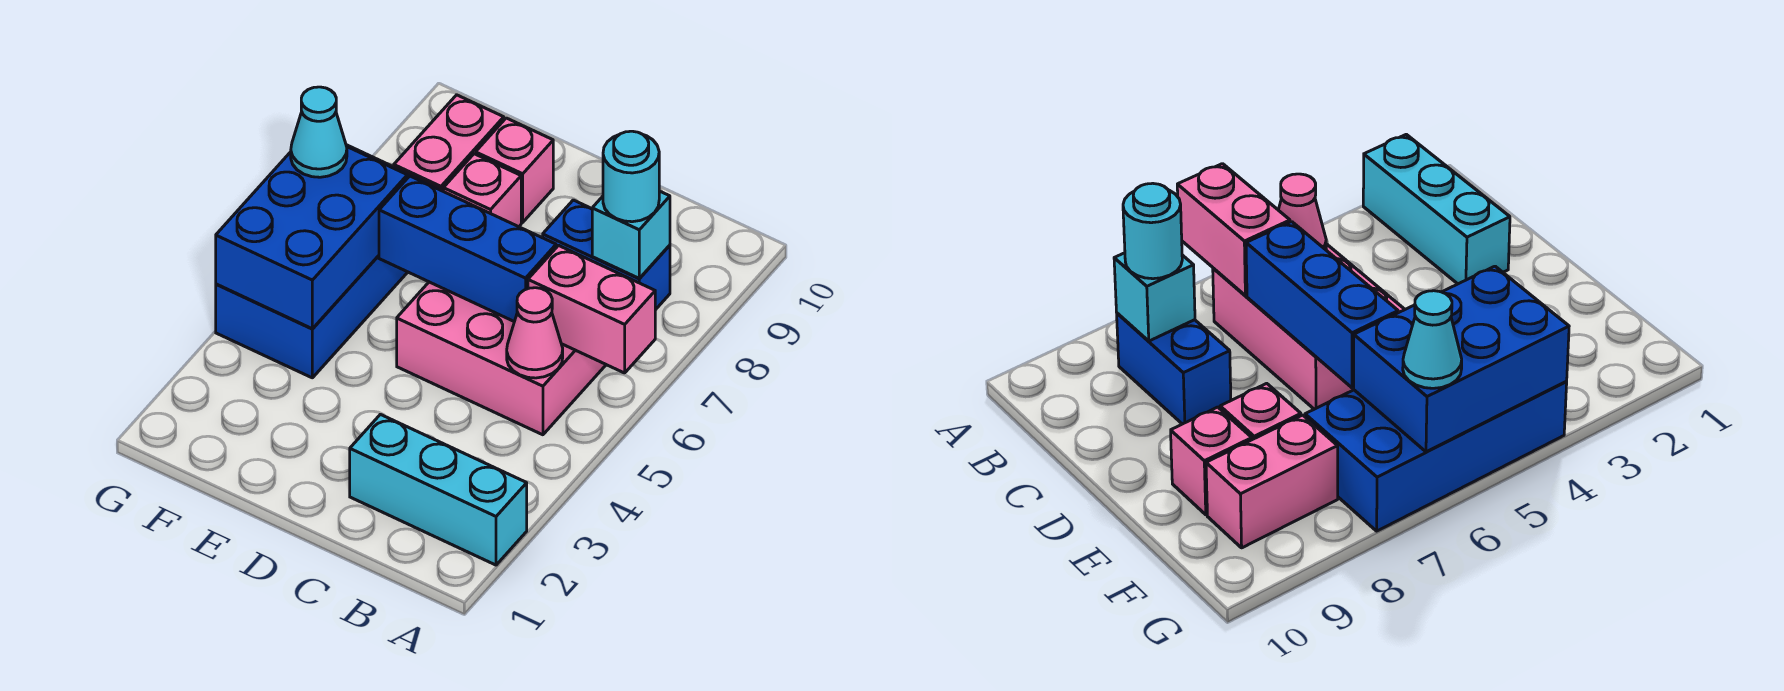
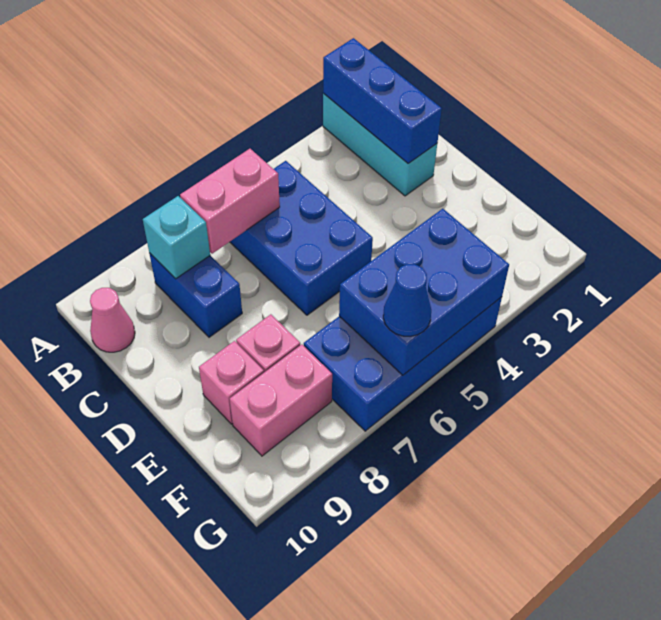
pink brick A6:B6 level 2 -> pink brick B6:B7 level 2
pink brick B5:D6 level 1 -> blue brick B5:D6 level 1
pink cone B5 level 2 -> pink cone B10 level 1
cyan round brick B8 level 3 -> none
blue brick C6:E6 level 2 -> blue brick A2:C2 level 2
cyan cone G6 level 3 -> blue cone G6 level 3

